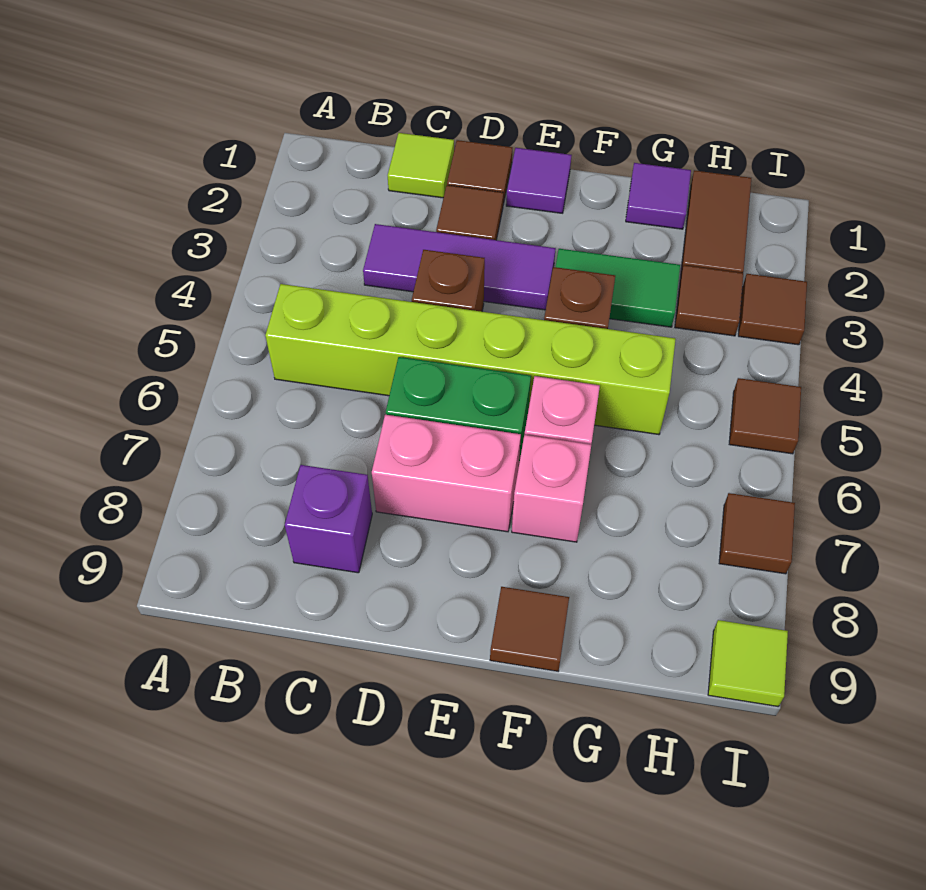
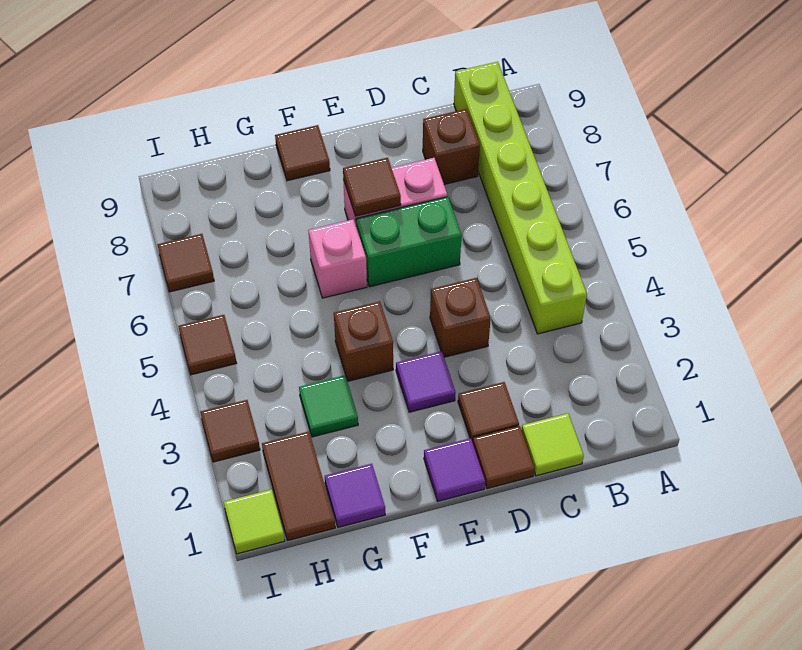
lime brick B5:G5 level 1 -> lime brick B4:B9 level 1
purple tile C3:E3 level 1 -> purple tile E3 level 1
purple brick C8 level 1 -> brown brick C8 level 1
green tile F3:G3 level 1 -> green tile G3 level 1
pink brick F7 level 1 -> none
brown tile H3 level 1 -> brown tile E7 level 2
lime tile I9 level 1 -> lime tile I1 level 1

